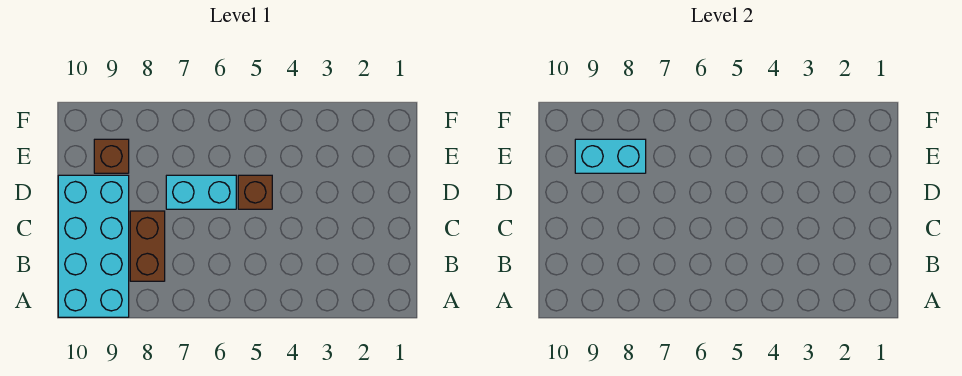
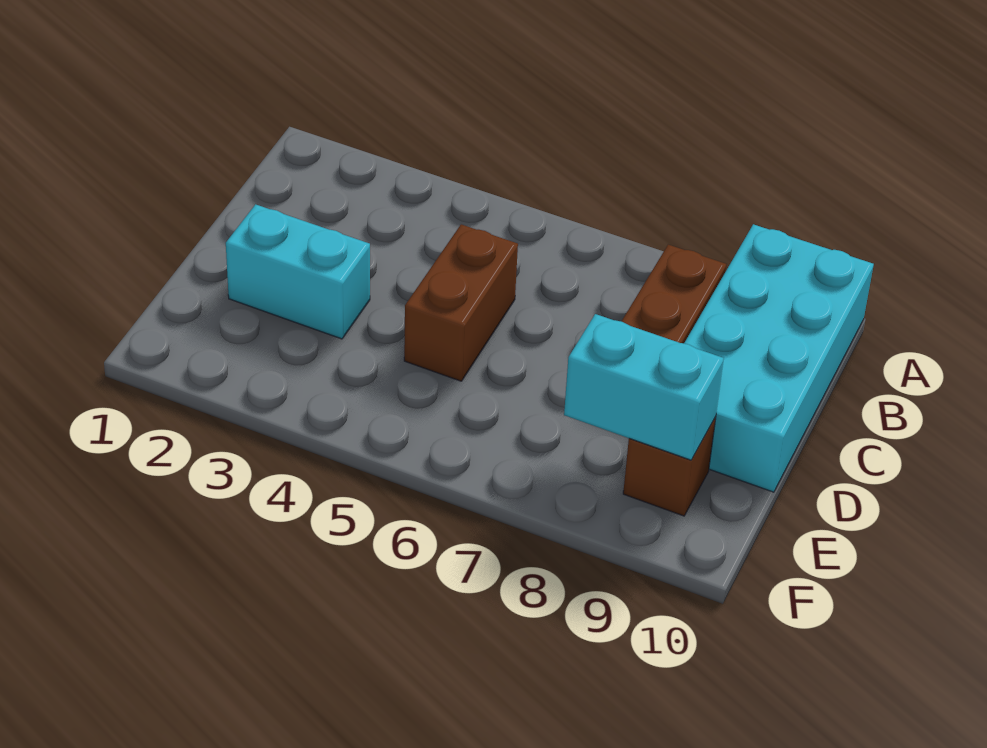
brown brick D5 level 1 -> brown brick C5:D5 level 1
cyan brick D6:D7 level 1 -> cyan brick D2:D3 level 1

